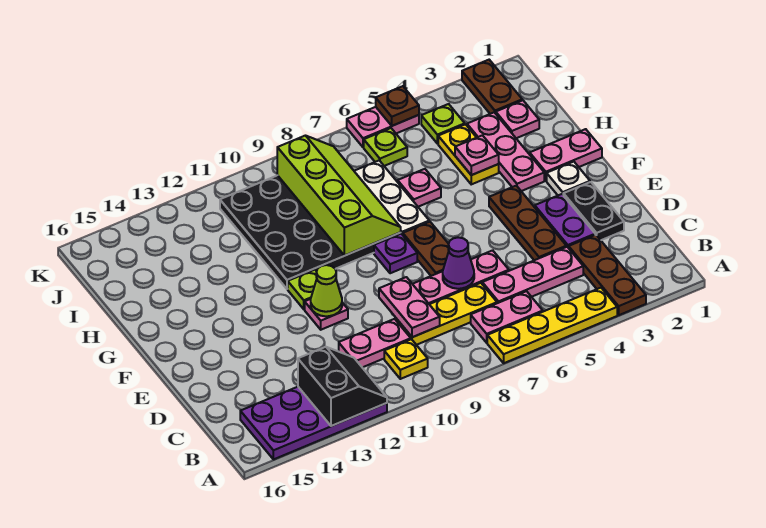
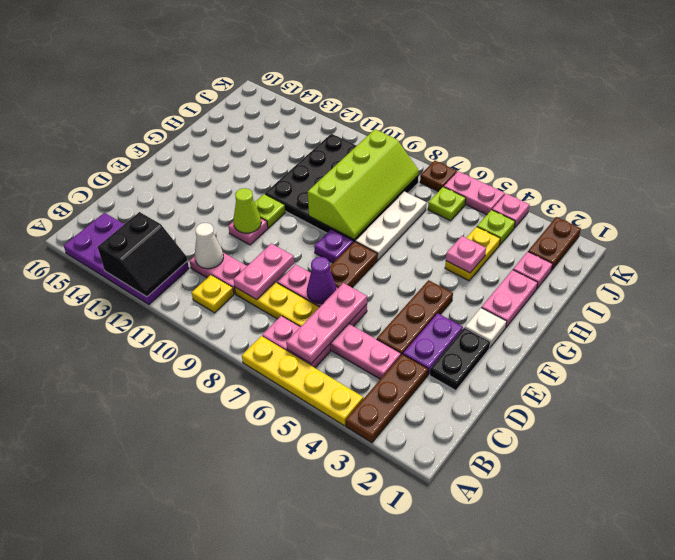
none -> white cone C11 level 2
pink plate G1:G2 level 1 -> pink plate G2:H2 level 1
pink plate G3:I3 level 1 -> pink plate B6:D6 level 2
pink plate H6 level 1 -> pink plate K4 level 1
brown plate K5 level 2 -> brown plate K7 level 1

